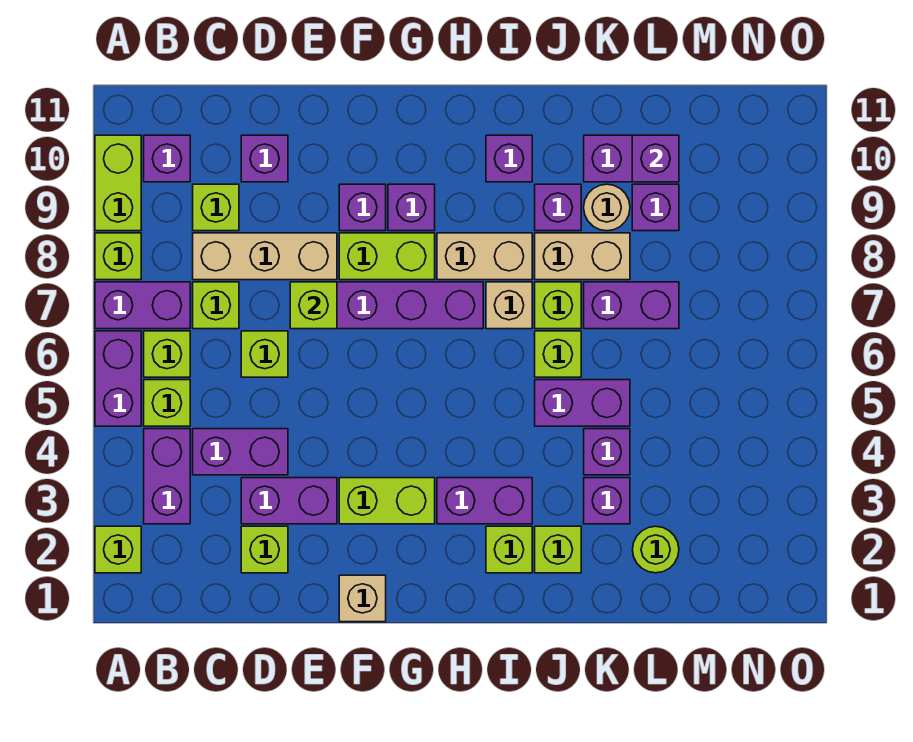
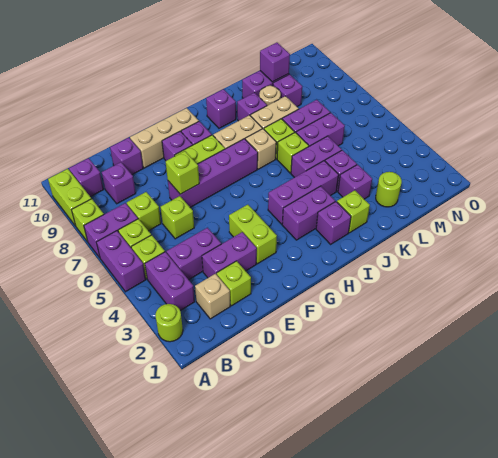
lime brick A2 level 1 -> lime round brick A2 level 1
tan brick C8:E8 level 1 -> tan brick E10:G10 level 1
lime brick C9 level 1 -> purple brick C9 level 1
tan brick F1 level 1 -> tan brick C2 level 1
lime brick F3:G3 level 1 -> lime brick F3:F4 level 1
none -> purple brick H4:J4 level 1
lime brick I2 level 1 -> purple brick I2 level 1
none -> purple brick K6:L6 level 1

